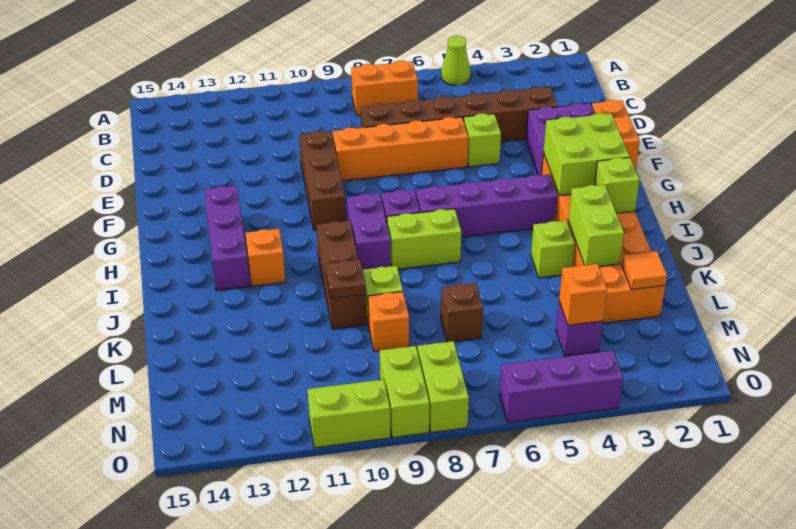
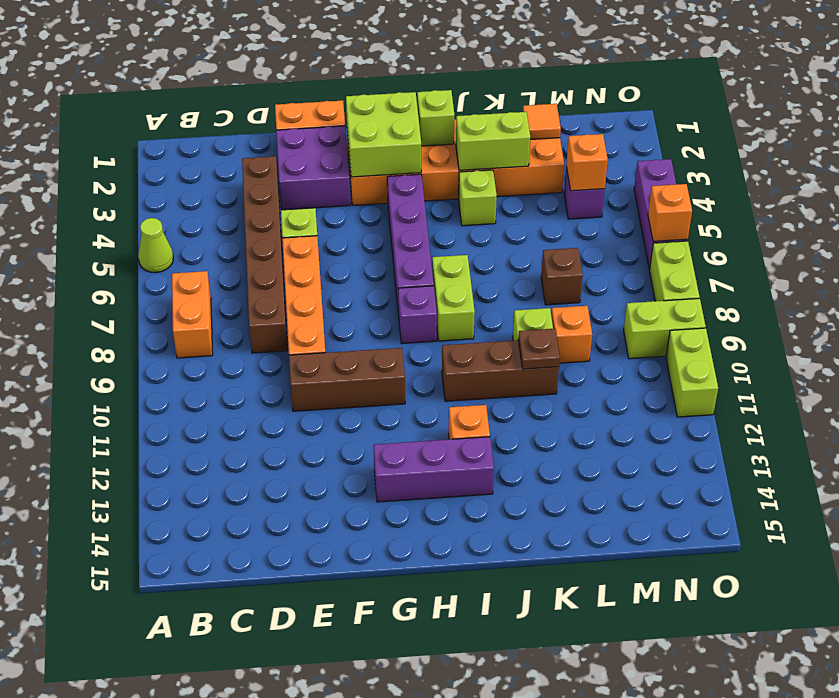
purple brick H9:I9 level 1 -> none
lime brick N8:O8 level 1 -> lime brick O7:O8 level 1
none -> orange brick O6 level 2

